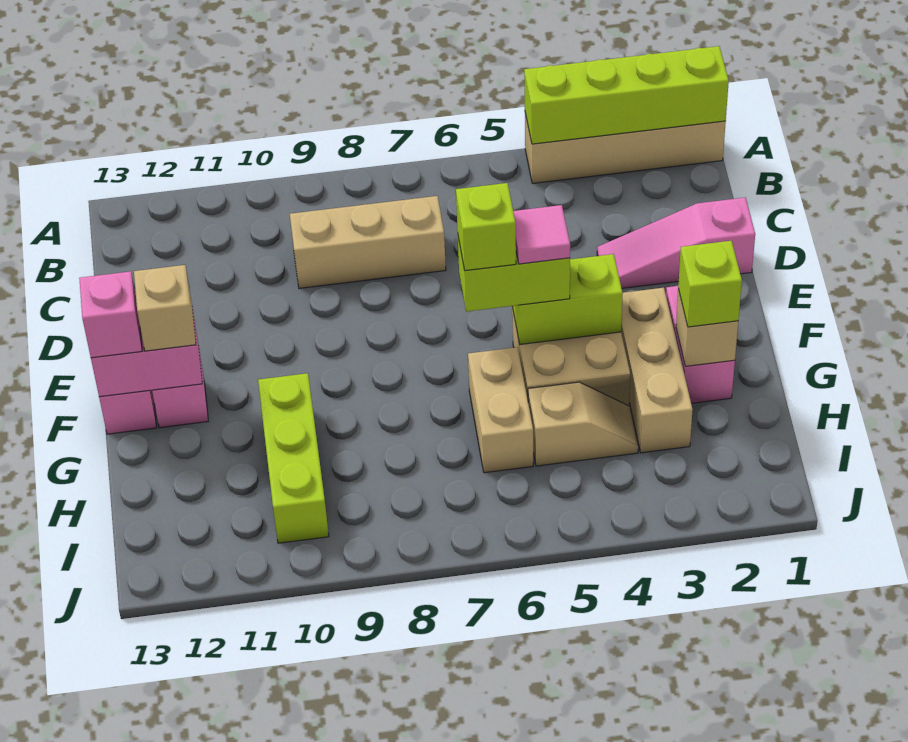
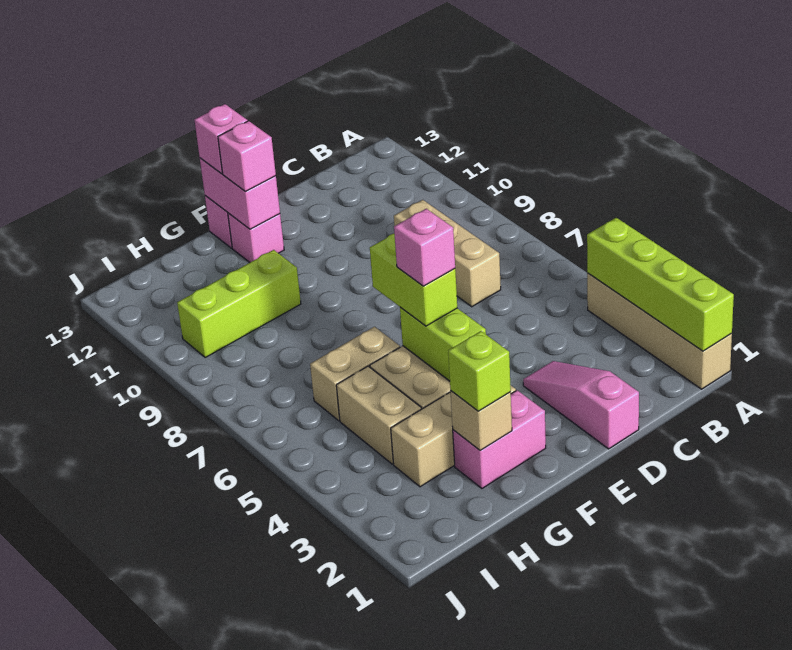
pink tile F5 level 4 -> pink brick F5 level 4
lime brick F6 level 4 -> none
tan brick F12 level 3 -> pink brick F12 level 3
tan slope H4:H5 level 1 top 5 -> tan brick H4:H5 level 1

